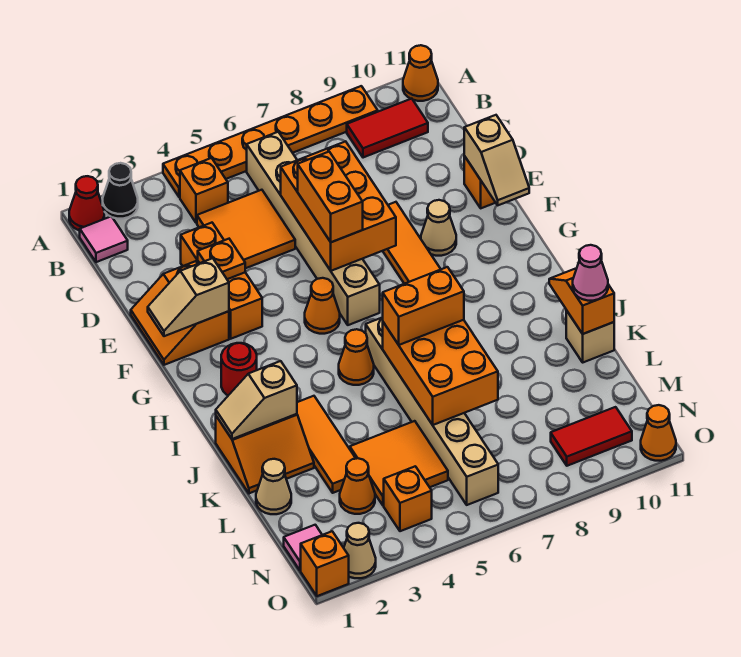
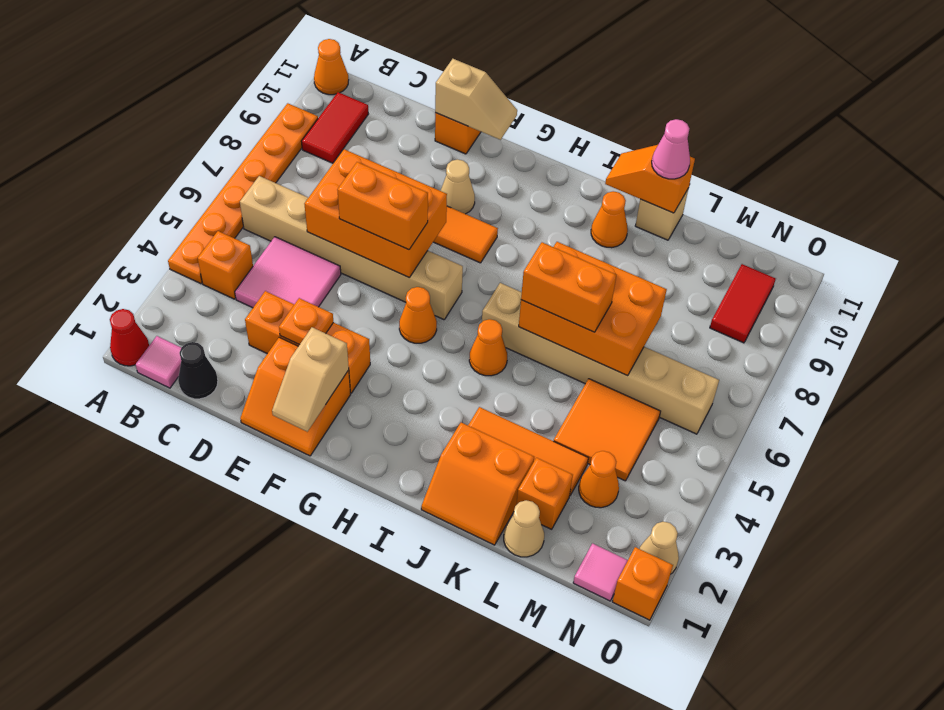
black cone A2 level 1 -> black cone C1 level 1
orange tile C4:D5 level 1 -> pink tile C4:D5 level 1
red round brick H2 level 1 -> none
orange slope J1:K2 level 1 top J -> orange slope J1:K2 level 1 top 2
tan slope J1:J2 level 2 top 2 -> none
orange brick J6:J7 level 3 -> orange brick J6:K6 level 3
orange brick N4 level 1 -> orange brick L2 level 1
orange cone O11 level 1 -> orange cone J10 level 1

